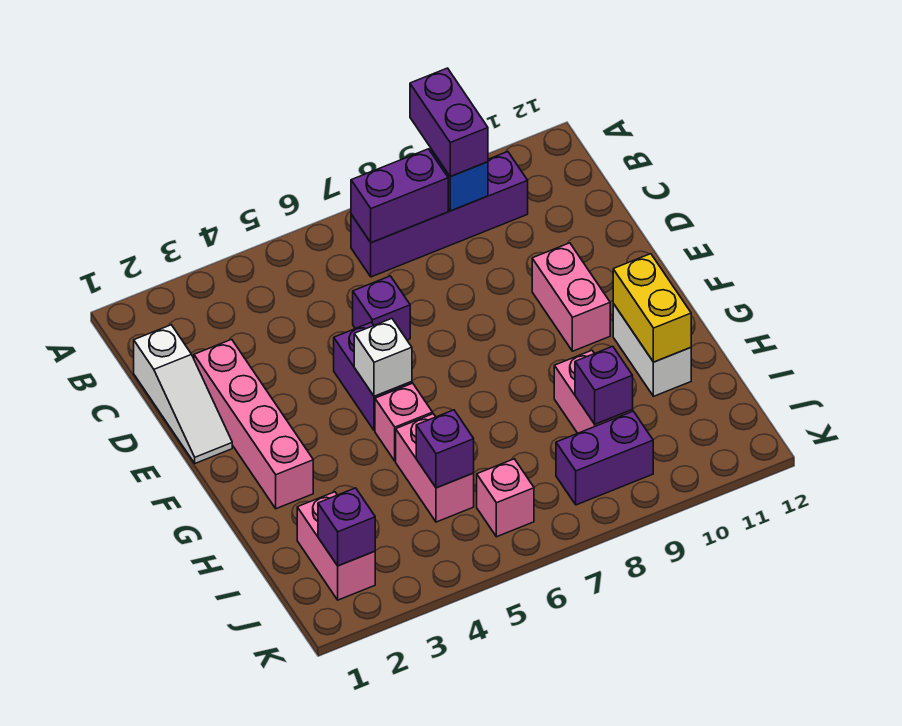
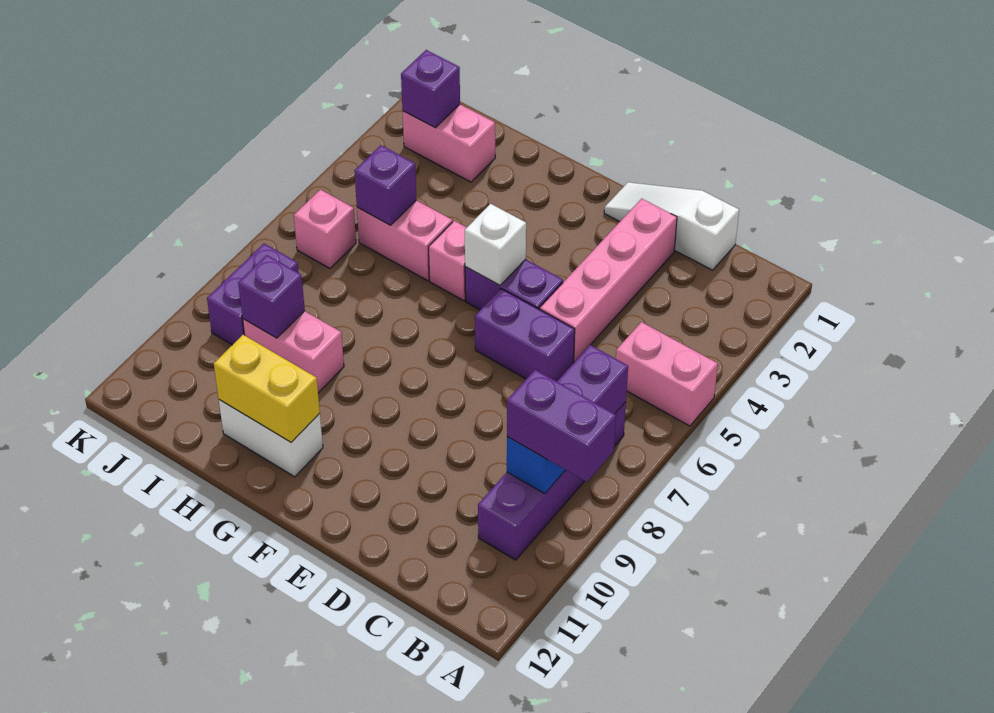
pink brick D2:G2 level 1 -> pink brick D2:D5 level 1
purple brick D6 level 1 -> purple brick D6:E6 level 1
pink brick E10:F10 level 1 -> pink brick A5:B5 level 1

